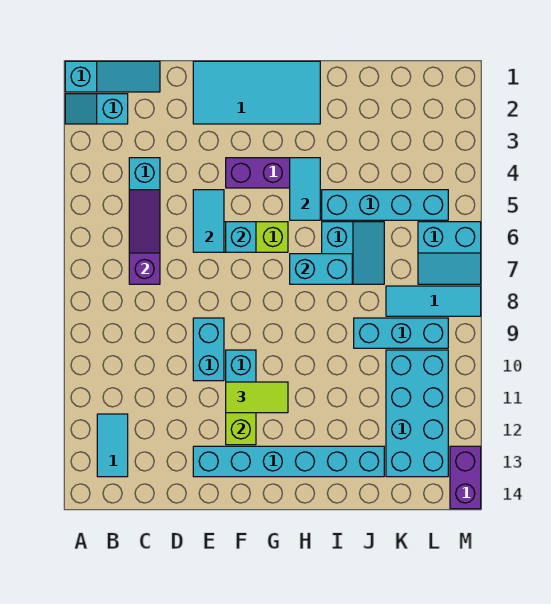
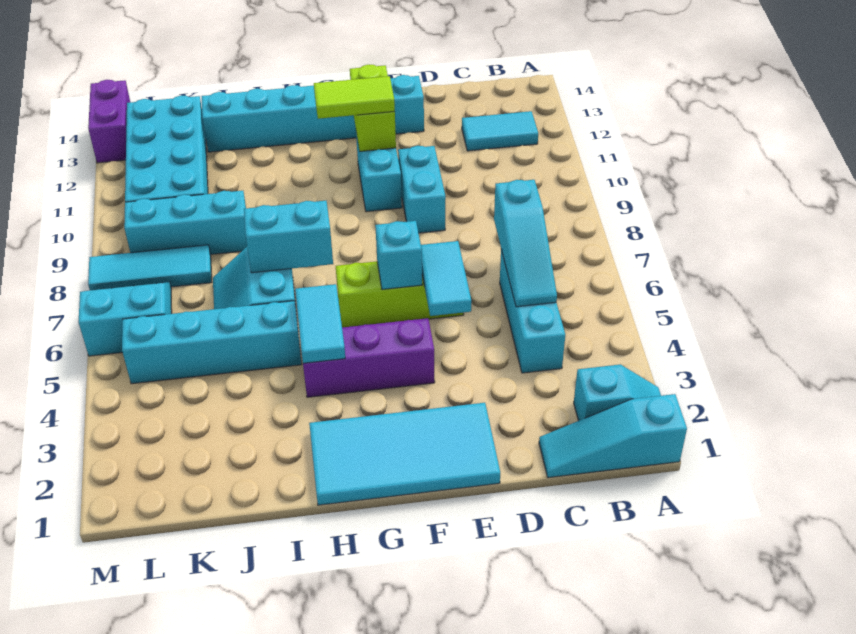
cyan tile B12:B13 level 1 -> cyan tile B12:C12 level 1
purple slope C5:C7 level 2 top 7 -> cyan slope C5:C7 level 2 top 7

